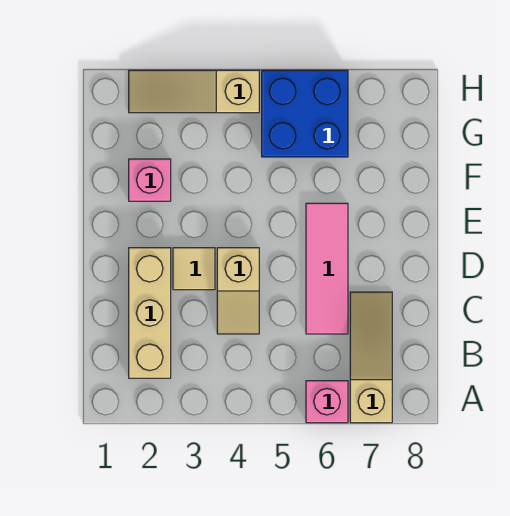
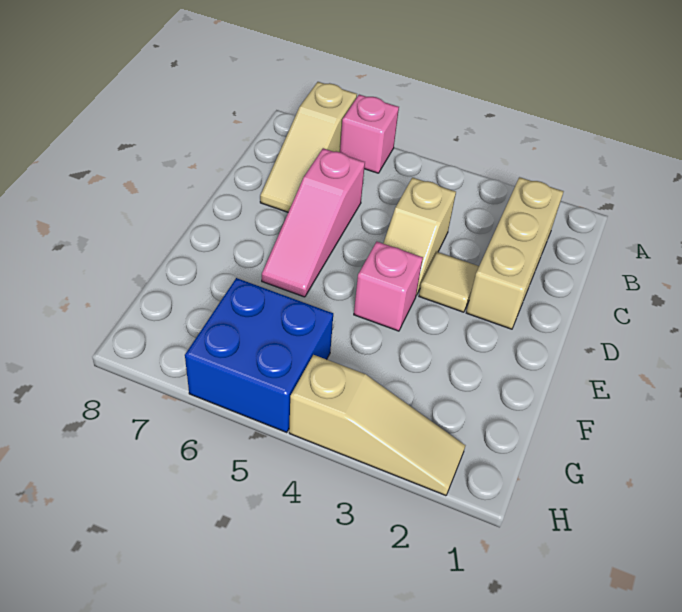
tan slope C4:D4 level 1 top D -> tan slope C4:D4 level 1 top C
pink tile C6:E6 level 1 -> pink slope C6:E6 level 1 top C
pink brick F2 level 1 -> pink brick E4 level 1

